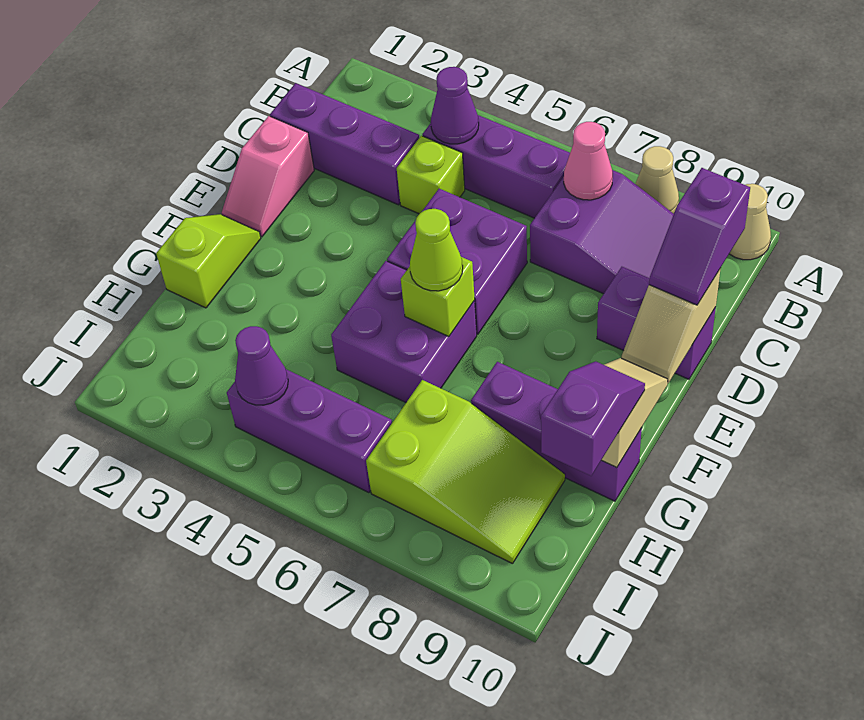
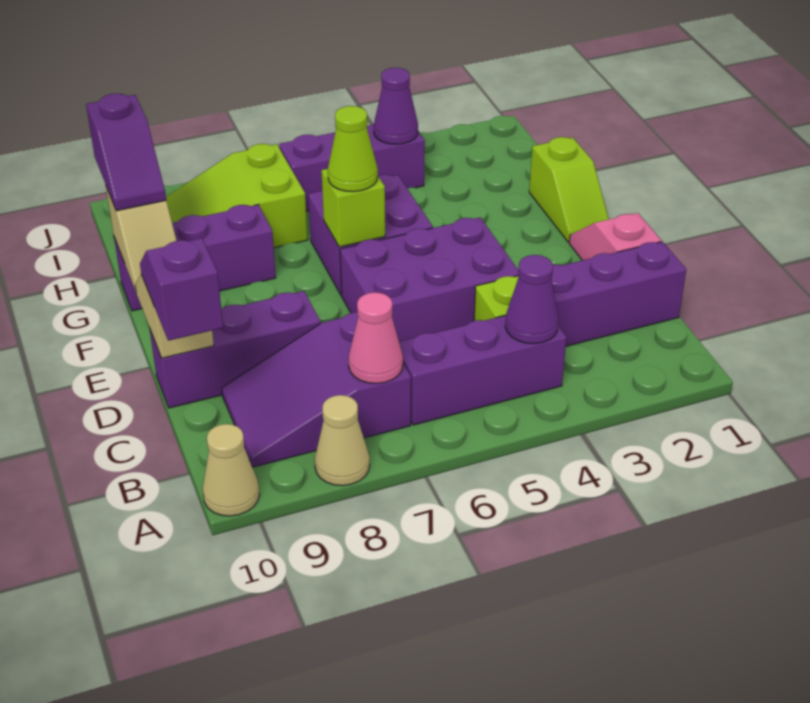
purple brick D5:E6 level 1 -> purple brick D4:E6 level 1
purple brick D9:D10 level 1 -> purple brick D8:D10 level 1

